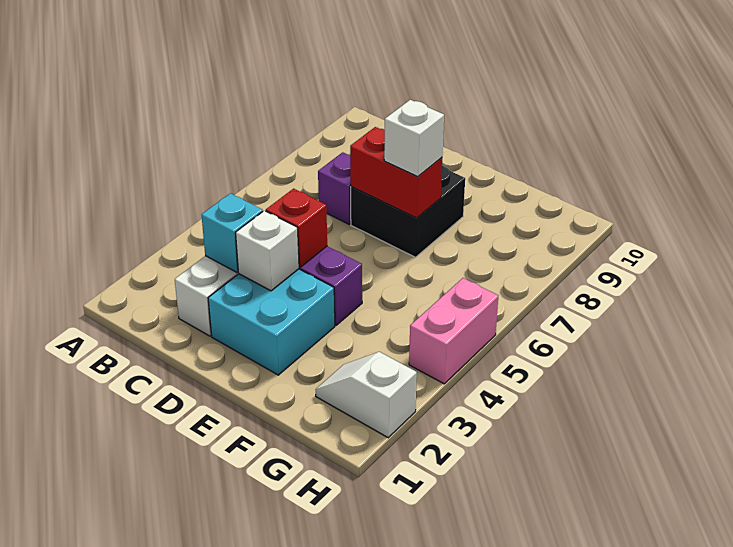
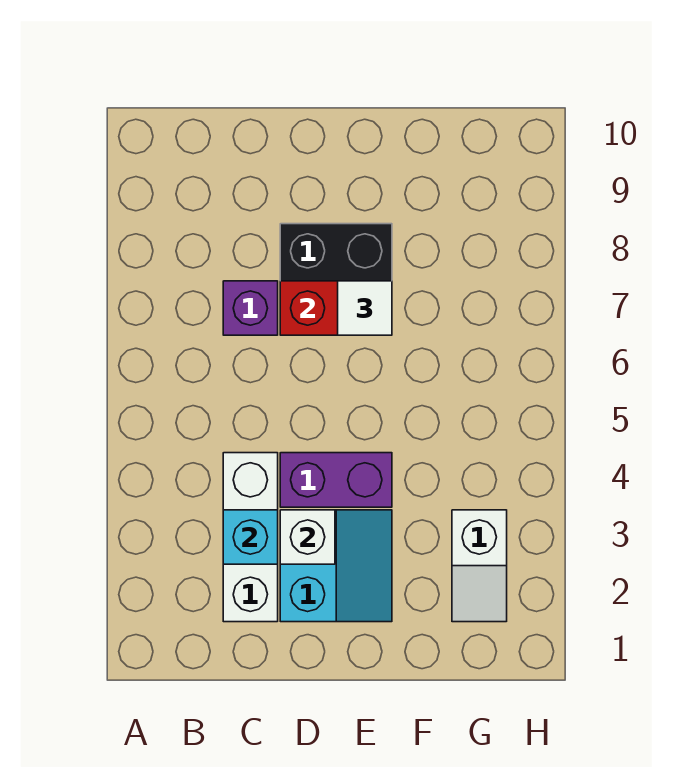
cyan brick D2:E3 level 1 -> cyan slope D2:E3 level 1 top D
red brick D4 level 2 -> none
white brick E7 level 3 -> white tile E7 level 3
white slope G2:H2 level 1 top H -> white slope G2:G3 level 1 top 3
pink brick H4:H5 level 1 -> none

